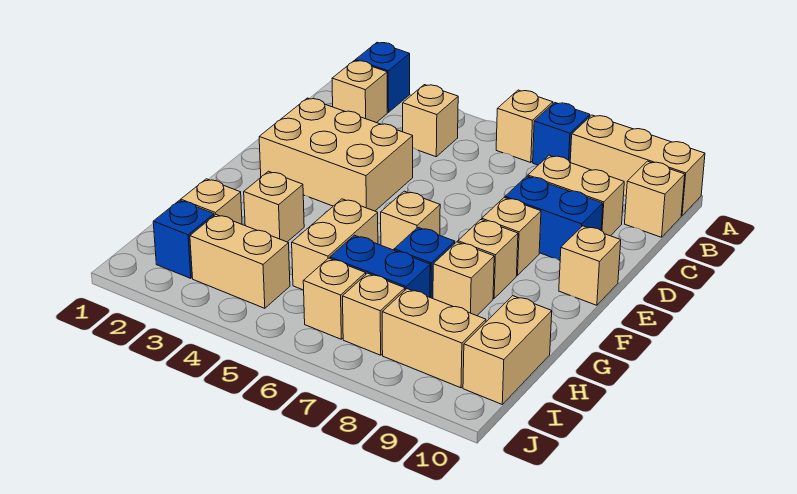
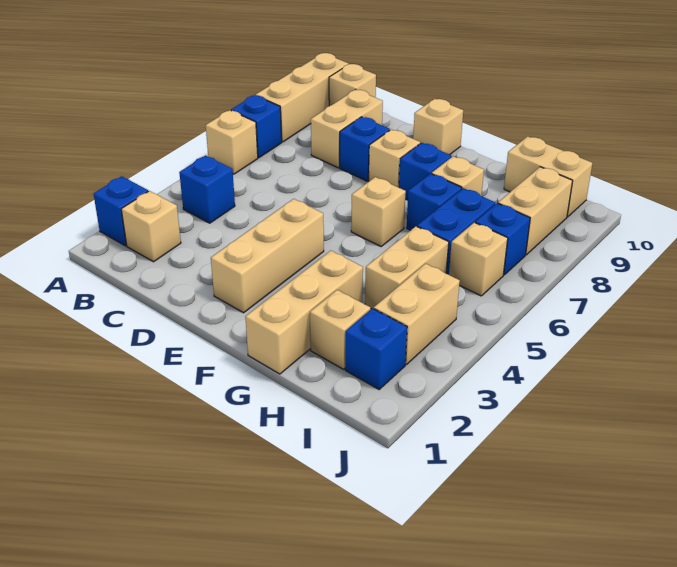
tan brick B4 level 1 -> blue brick B4 level 1
tan brick D2:E4 level 1 -> tan brick E2:E4 level 1
blue brick D8:D9 level 1 -> blue brick D8 level 1
tan brick F8 level 1 -> blue brick F8 level 1
tan brick G3 level 1 -> tan brick G1:G3 level 1
tan brick G5:H5 level 1 -> tan brick H4:H5 level 1
tan brick I7 level 1 -> blue brick I7 level 1

